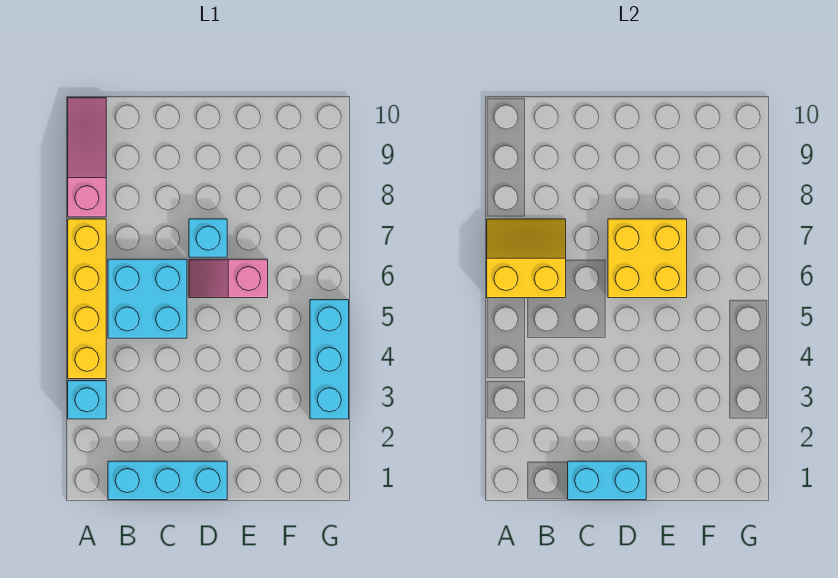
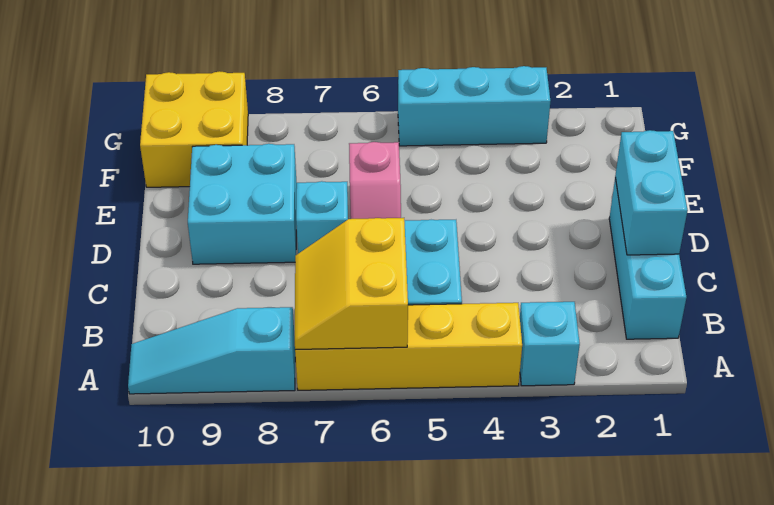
pink slope A8:A10 level 1 top 8 -> cyan slope A8:A10 level 1 top 8
yellow brick D6:E7 level 2 -> yellow brick F9:G10 level 1
none -> cyan brick D8:E9 level 1

